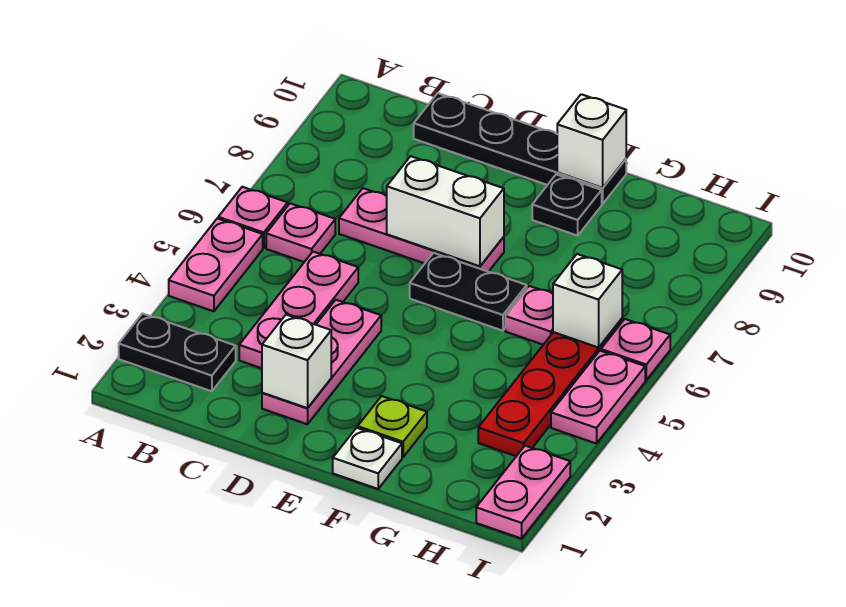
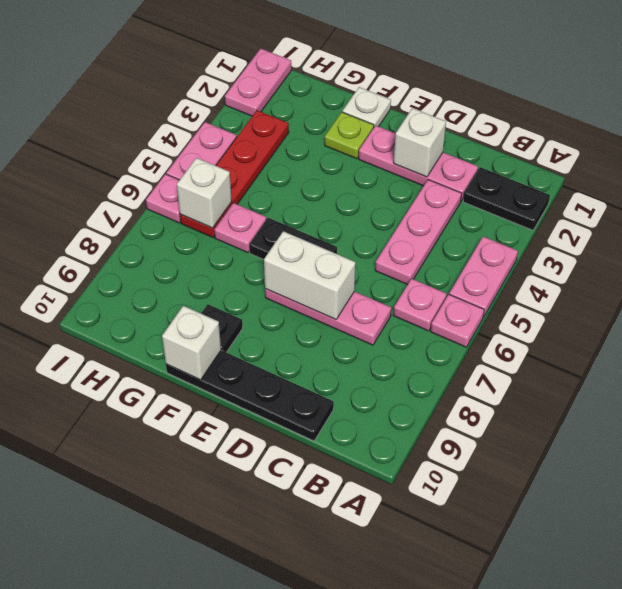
pink plate D2:D4 level 1 -> pink plate C2:E2 level 1

